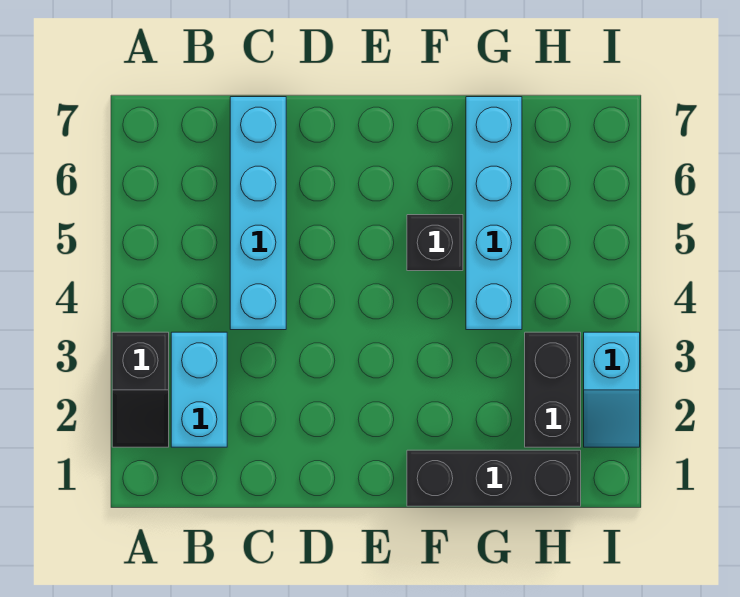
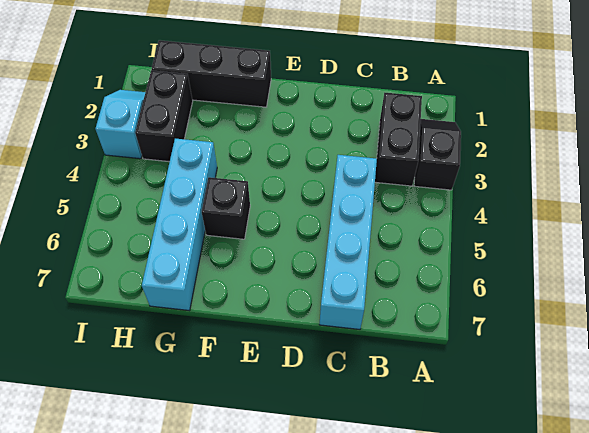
cyan brick B2:B3 level 1 -> black brick B2:B3 level 1

